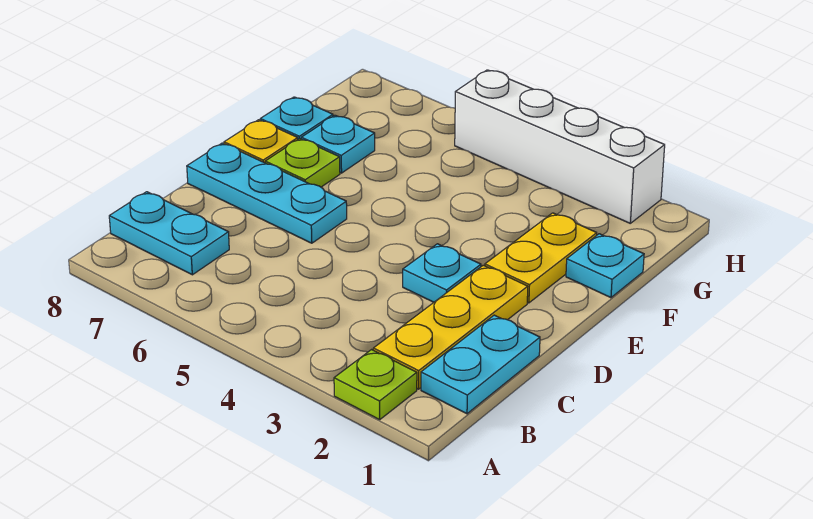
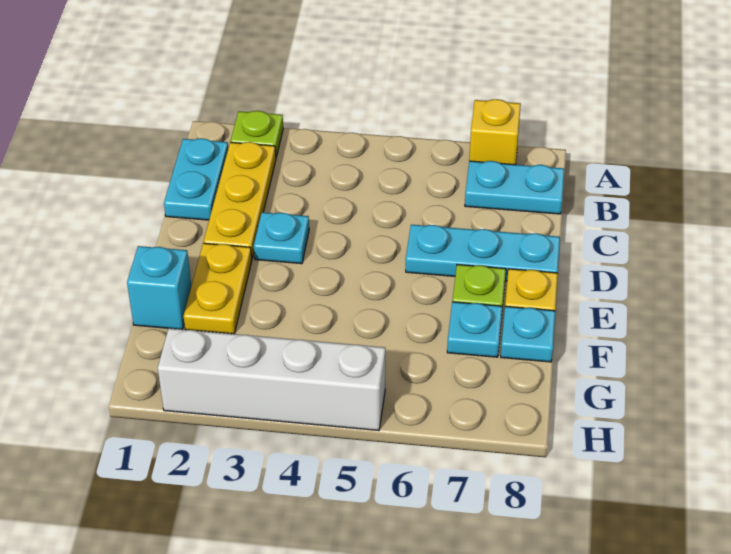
none -> yellow brick A7 level 1
cyan plate F1 level 1 -> cyan brick F1 level 1

